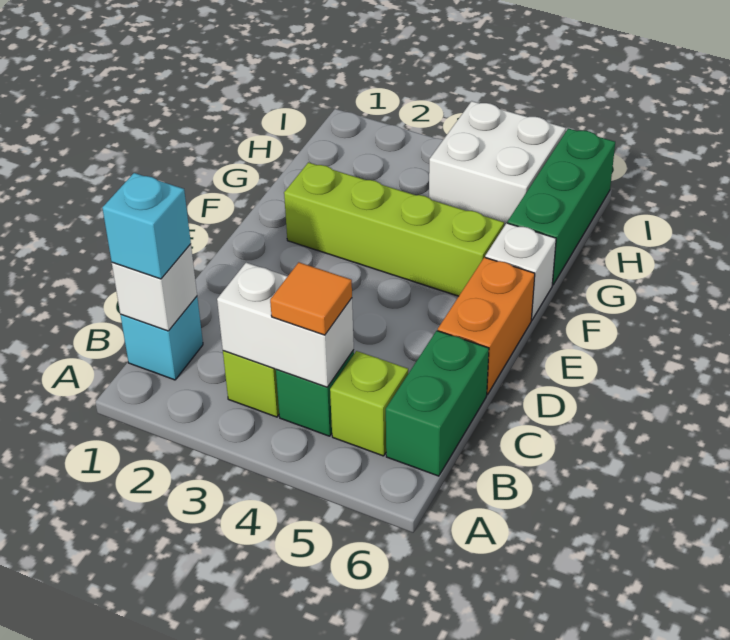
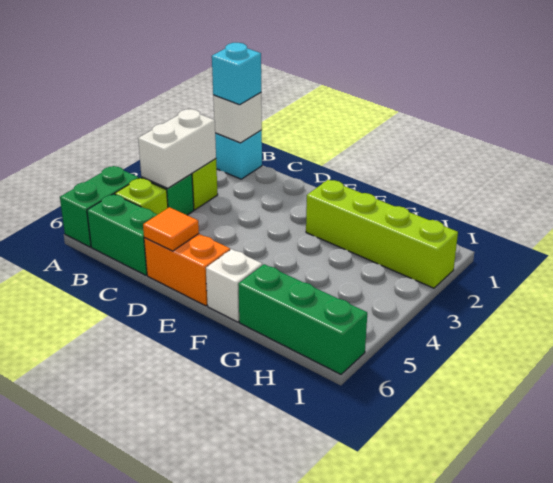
none -> green brick A5:A6 level 1
orange tile B4 level 3 -> orange tile D6 level 2
lime brick F2:F5 level 1 -> lime brick F2:I2 level 1
white brick H4:I5 level 1 -> none

